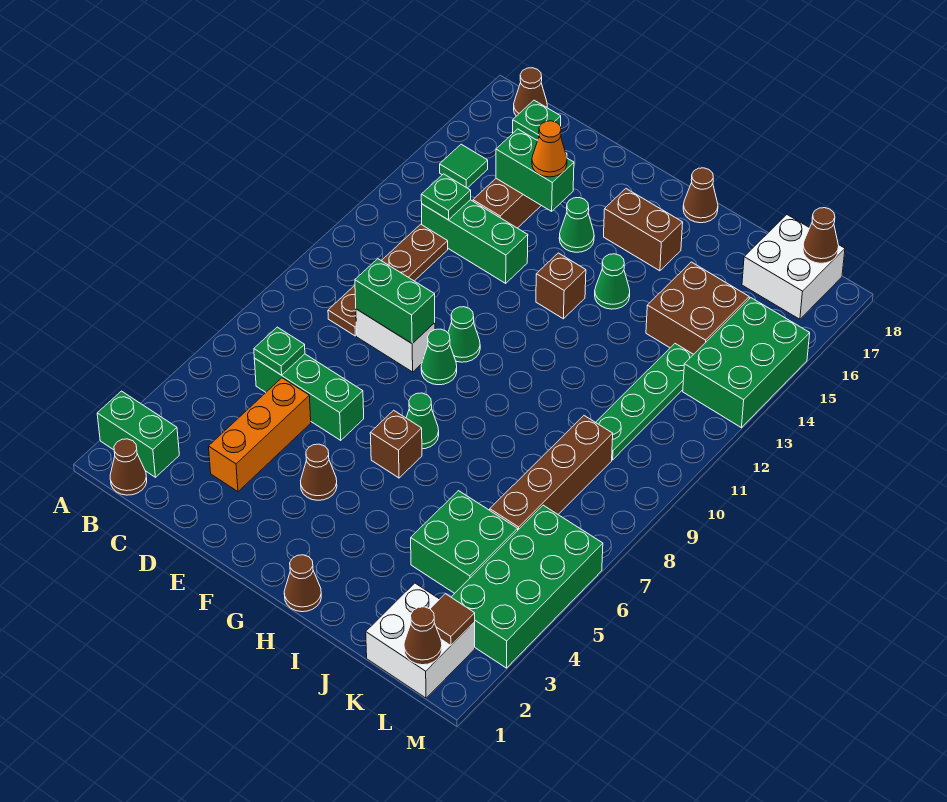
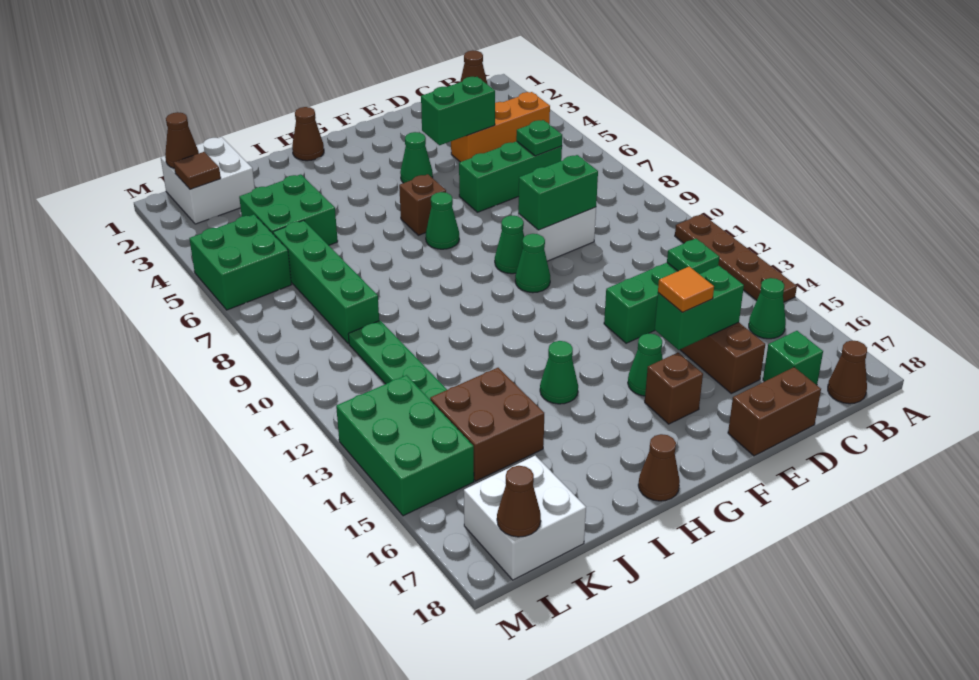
green brick A2:B2 level 1 -> green brick D4:E4 level 2
green tile B15 level 1 -> green cone B15 level 1
brown plate C9:C12 level 1 -> brown plate A11:A14 level 1
orange brick D3:D5 level 1 -> orange brick B4:D4 level 1
orange cone E15 level 3 -> orange tile E15 level 3
brown cone F4 level 1 -> green cone F4 level 1
brown brick G13 level 1 -> brown brick F16 level 1
brown brick G16:H16 level 1 -> brown brick D18:E18 level 1
brown brick K6:K9 level 1 -> green brick K6:K9 level 1
green brick L3:M6 level 1 -> green brick L5:M6 level 1

